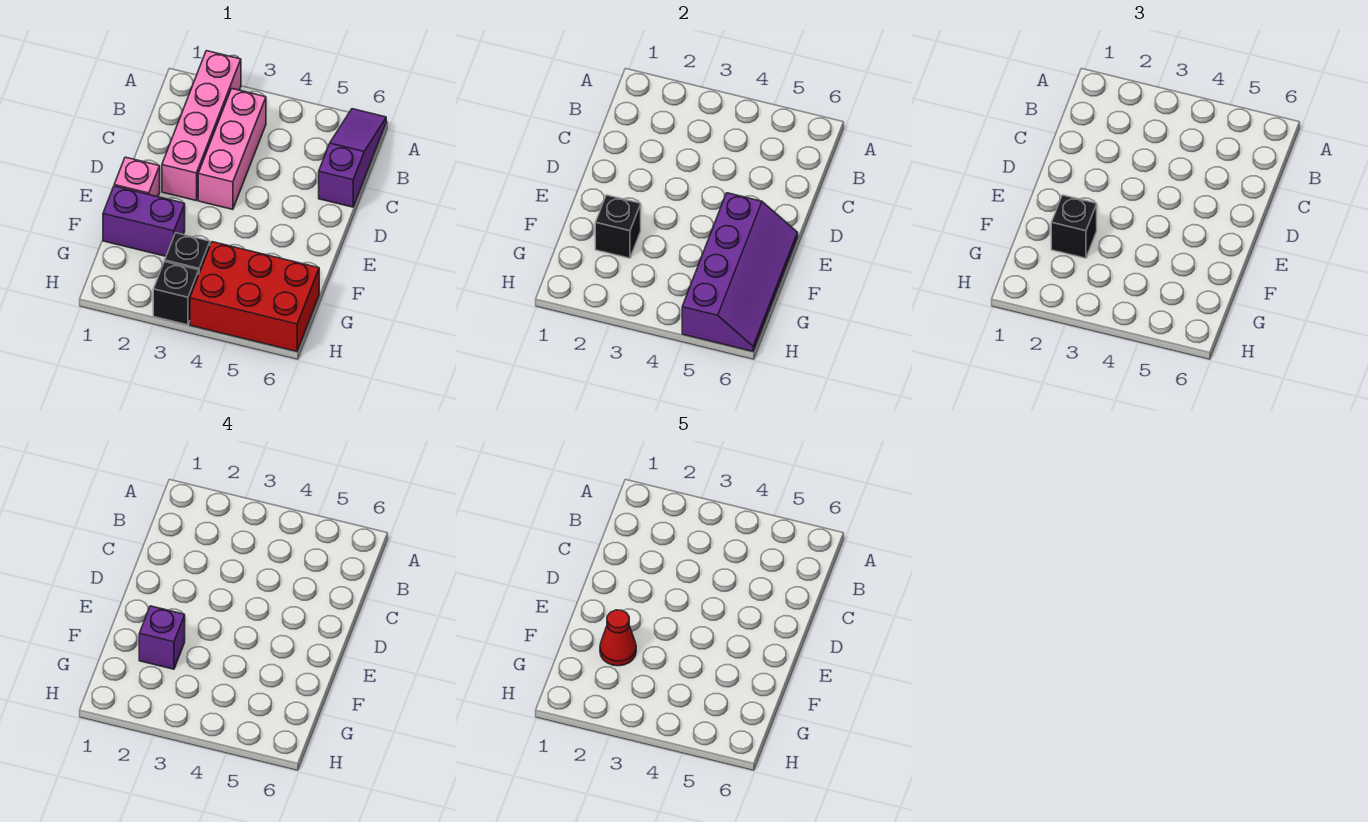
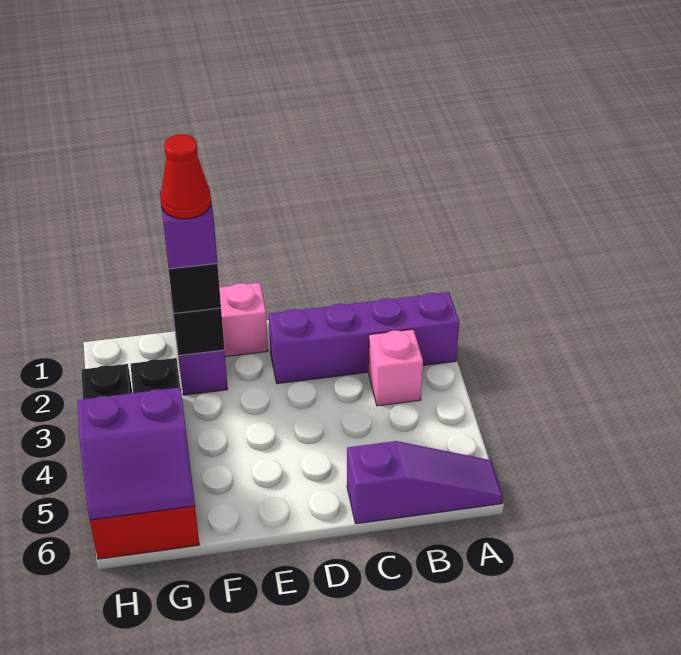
pink brick A2:D2 level 1 -> purple brick A2:D2 level 1
pink brick B3:D3 level 1 -> pink brick B3 level 1
purple slope E5:H6 level 2 top 5 -> purple slope G5:H6 level 2 top 5

